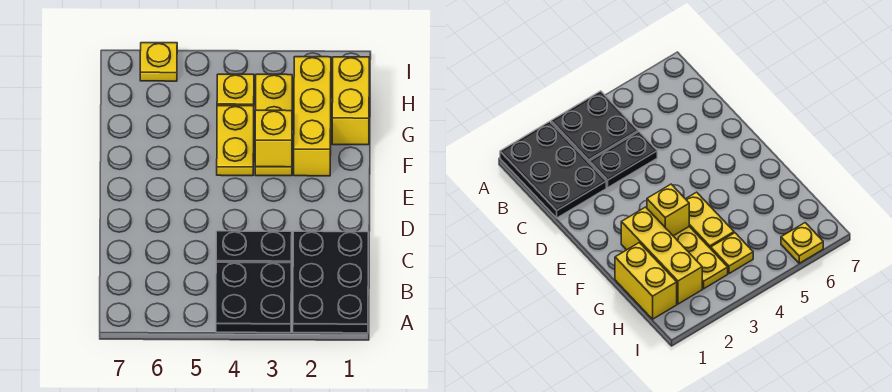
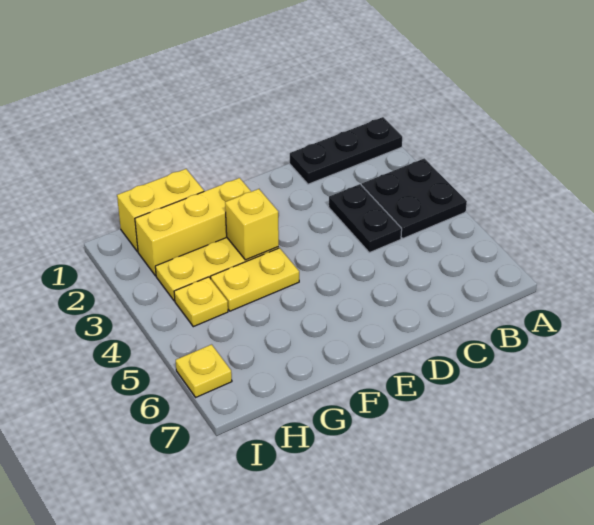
black plate A1:C2 level 1 -> black plate A1:C1 level 1

